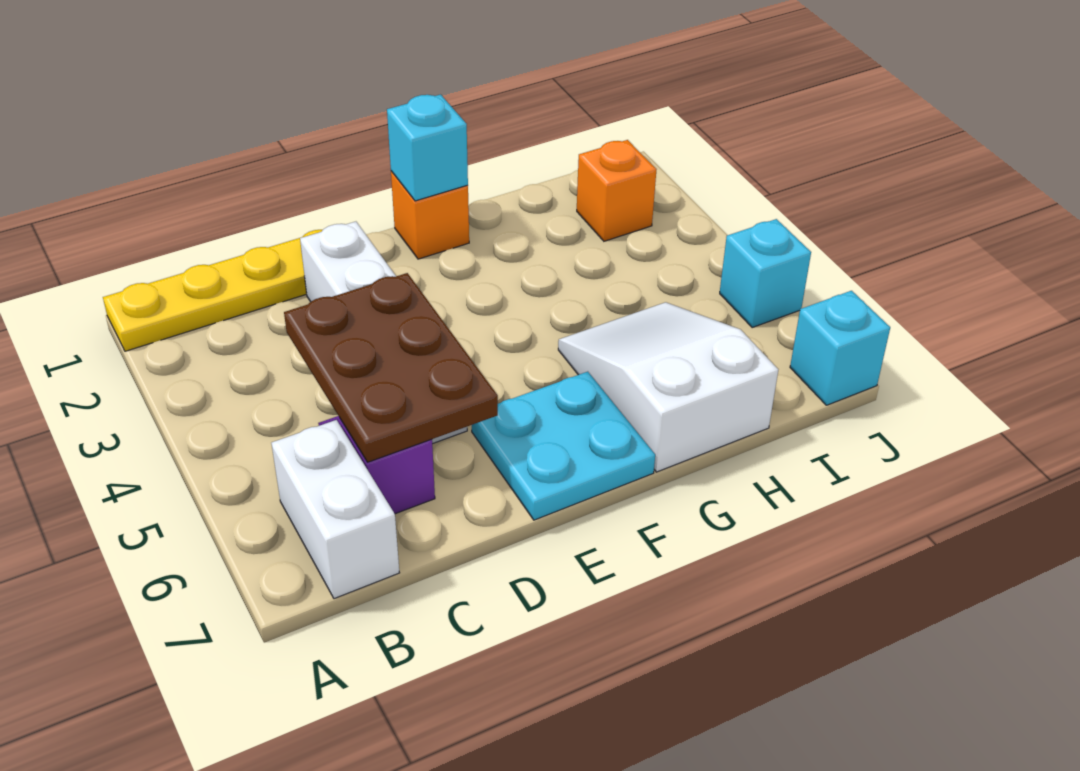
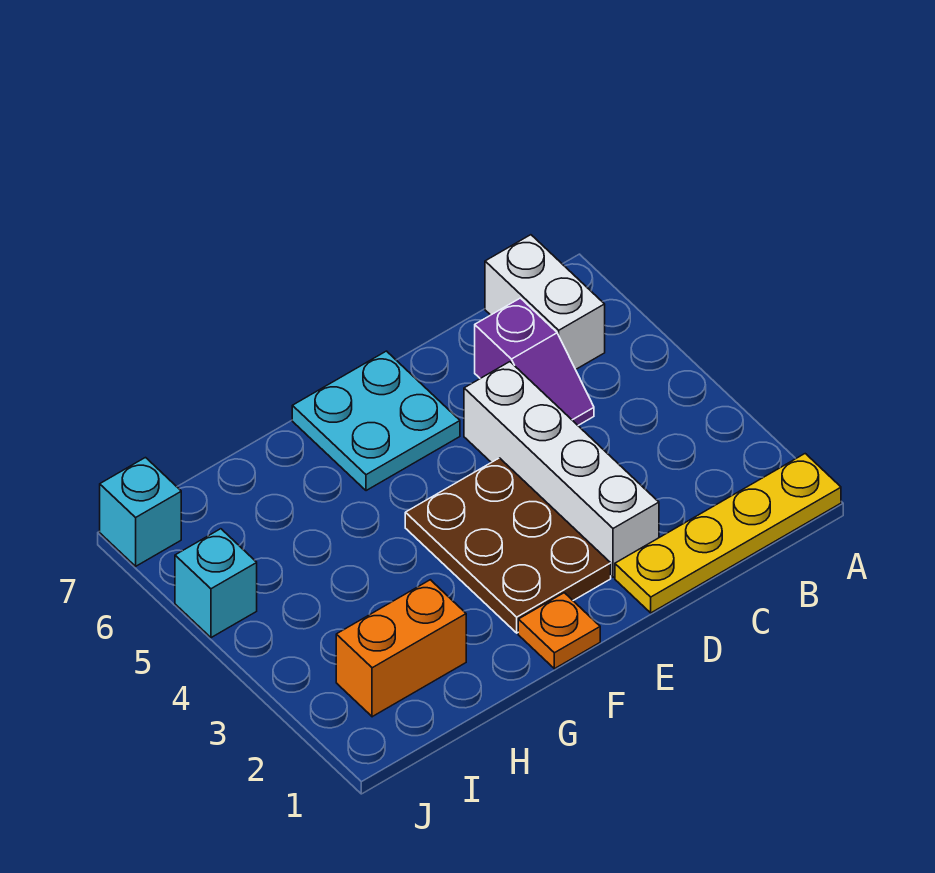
brown plate C4:D6 level 2 -> brown plate E2:F4 level 1
orange brick F1 level 1 -> orange plate F1 level 1
cyan brick F1 level 2 -> none
white slope G5:H7 level 1 top 7 -> none
orange brick I2 level 1 -> orange brick H2:I2 level 1

